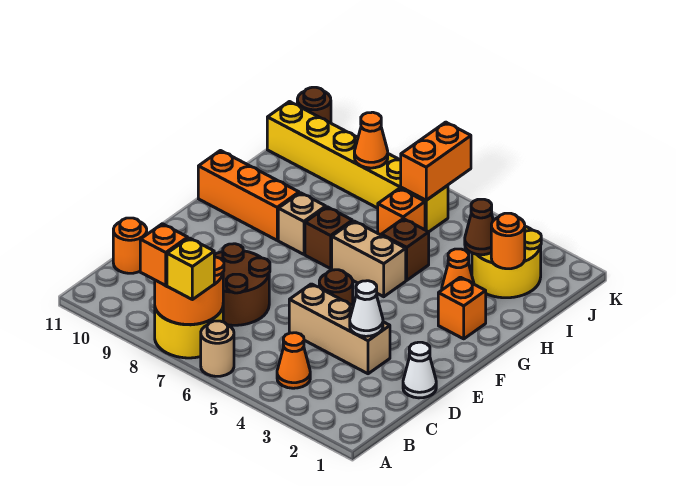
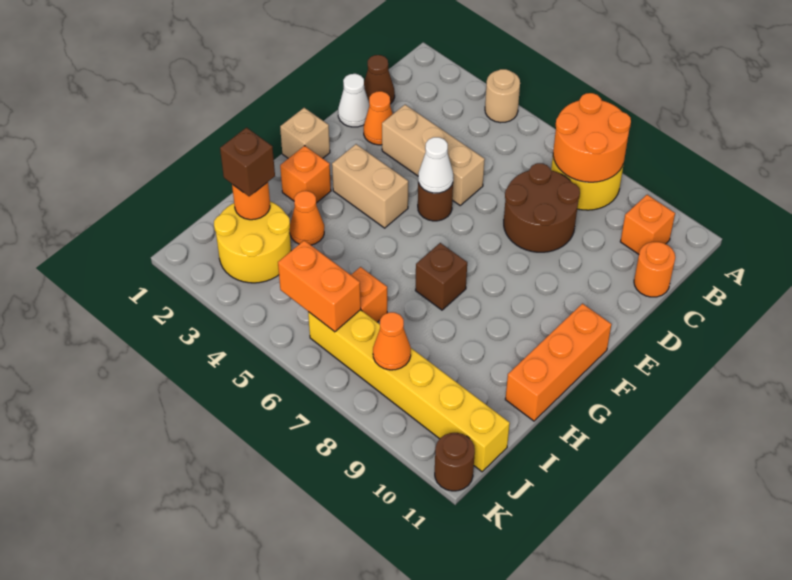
tan round brick A6 level 1 -> tan round brick A4 level 1
yellow brick A7 level 3 -> none
orange brick A8 level 3 -> orange brick B10 level 1
orange cone B4 level 1 -> orange cone D2 level 1
white cone D3 level 2 -> white cone E5 level 2
tan brick G5:G6 level 1 -> tan brick F3:F4 level 1
tan brick G8 level 1 -> tan brick F1 level 1
orange brick G9:G11 level 1 -> orange brick F11:H11 level 1
brown brick H5 level 1 -> brown brick I2 level 3
brown cone I3 level 2 -> brown cone C1 level 1
orange brick J6:K6 level 2 -> orange brick J5:J6 level 2

